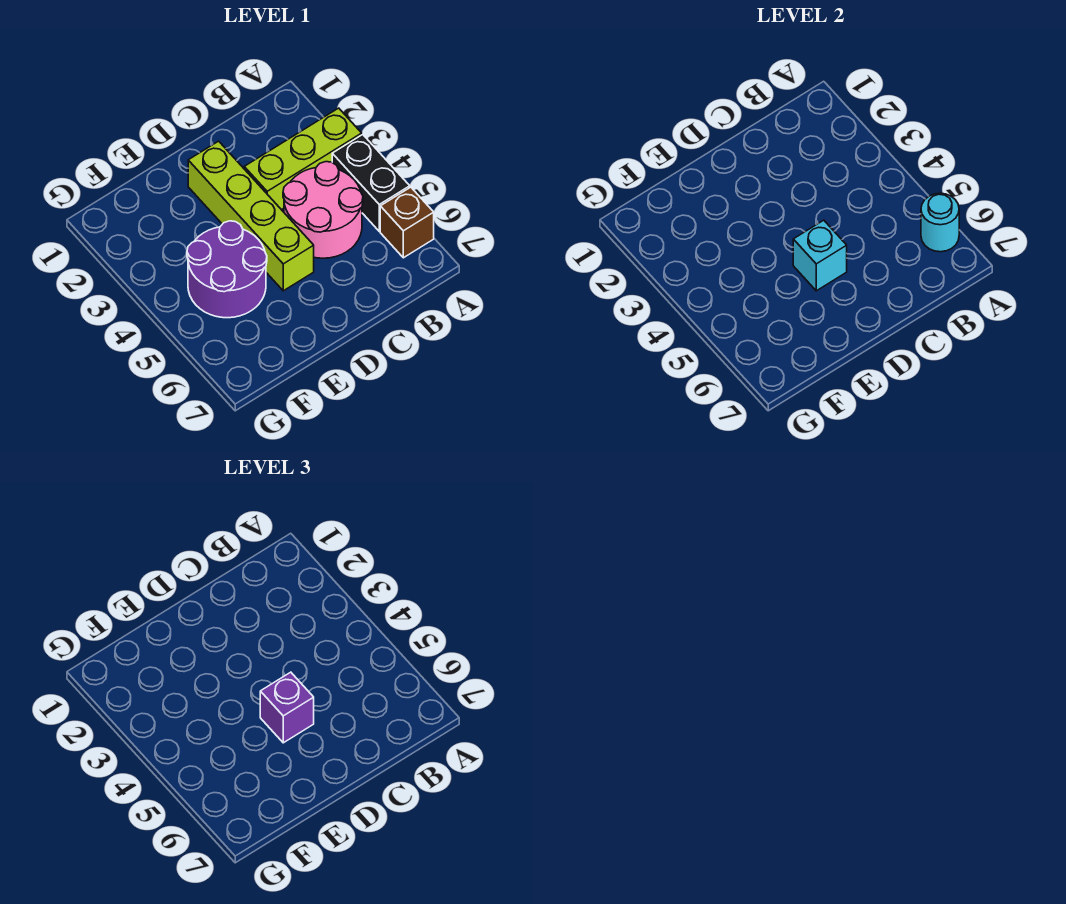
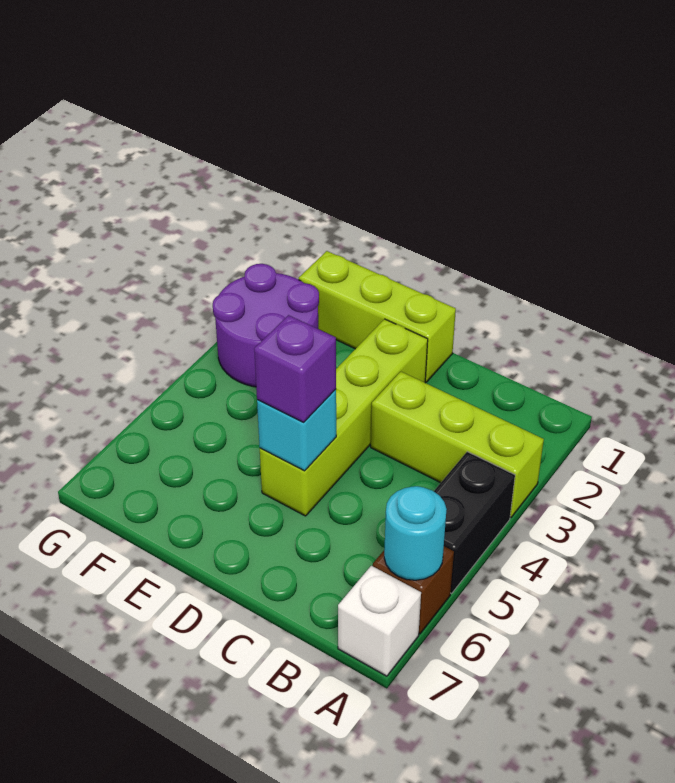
none -> white brick A7 level 1
pink round brick B4:C5 level 1 -> none
none -> lime brick D1:F1 level 1
purple round brick E4:F5 level 1 -> purple round brick F2:G3 level 1

